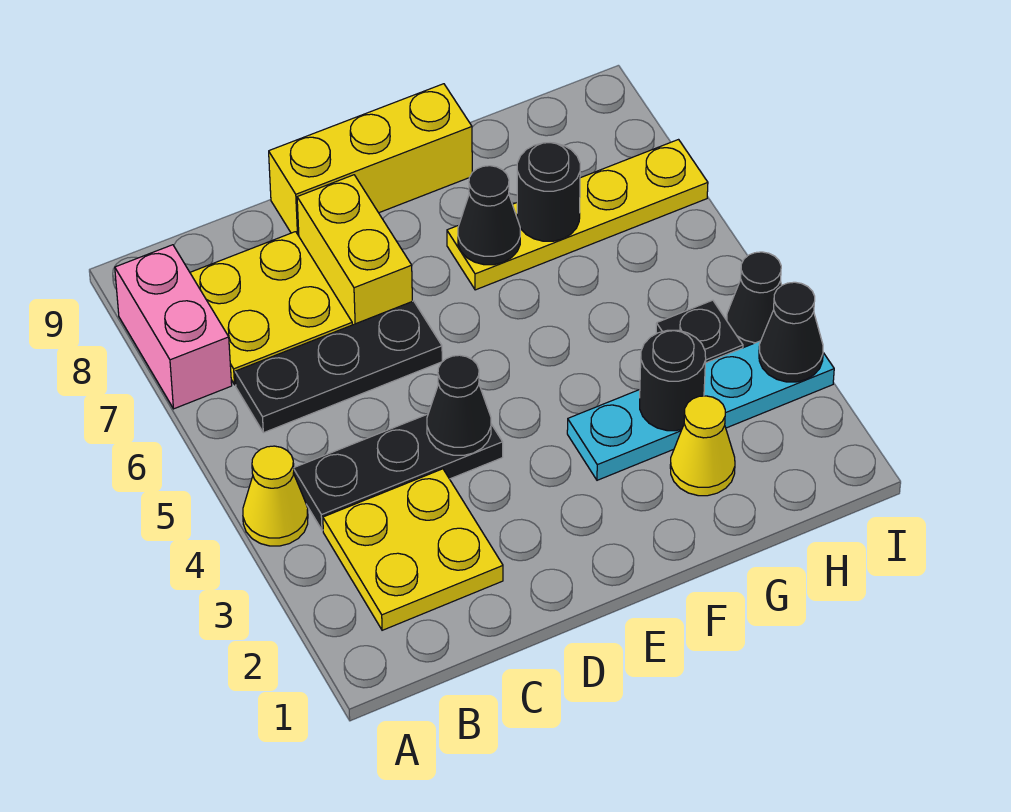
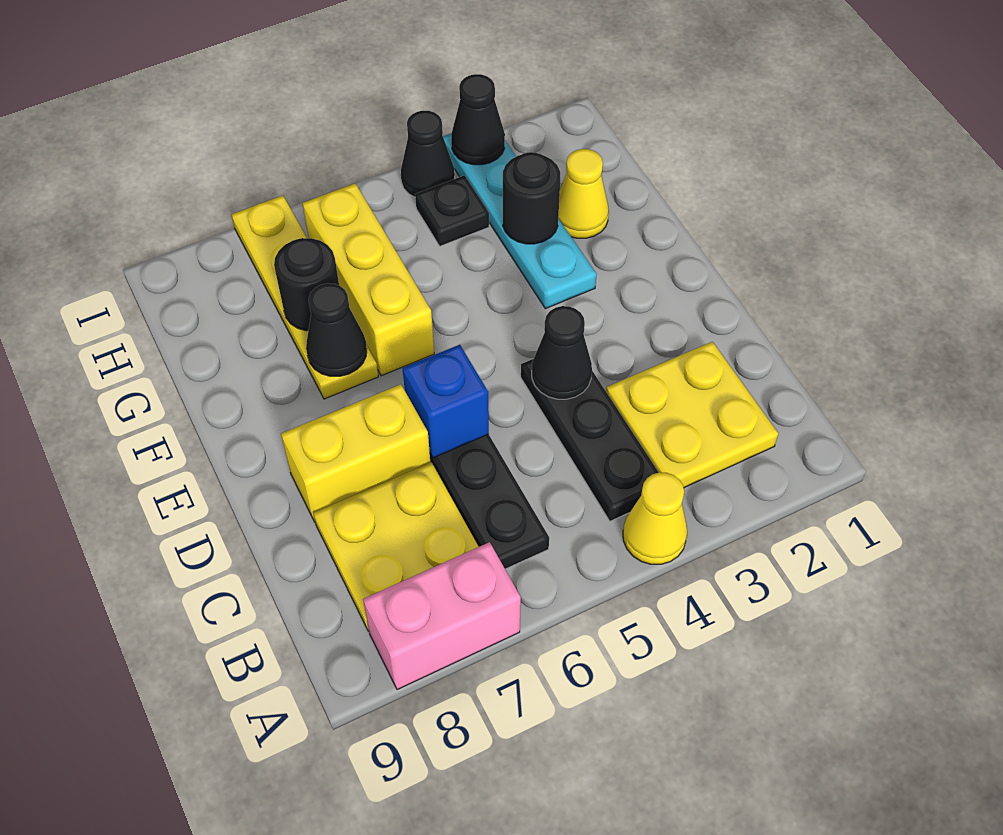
none -> blue brick D6 level 2
yellow brick D9:F9 level 1 -> yellow brick F6:H6 level 1

